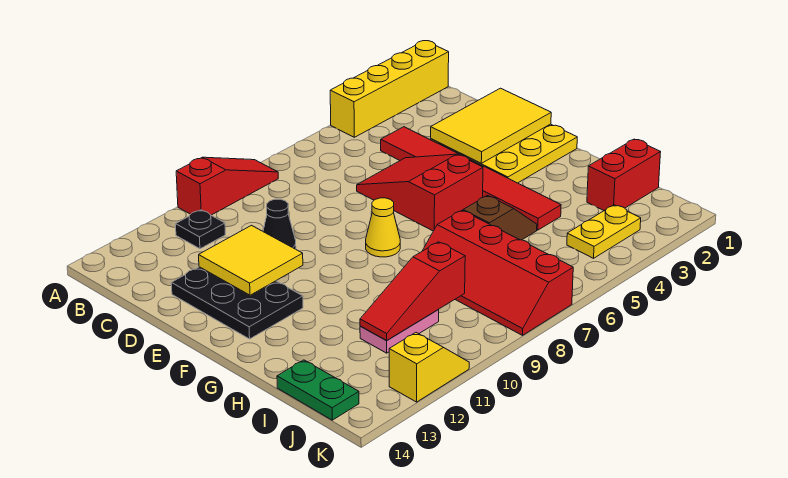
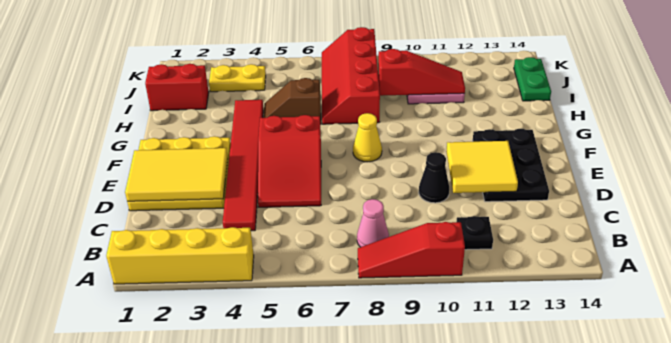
none -> pink cone B8 level 1
red slope H7:K8 level 1 top 7 -> red slope H7:K8 level 1 top 8
yellow slope K11:K12 level 1 top 12 -> none

